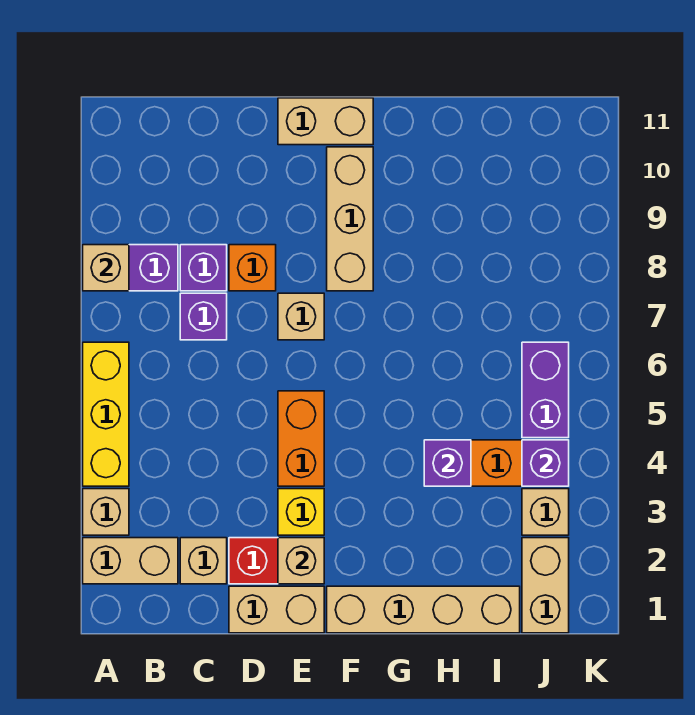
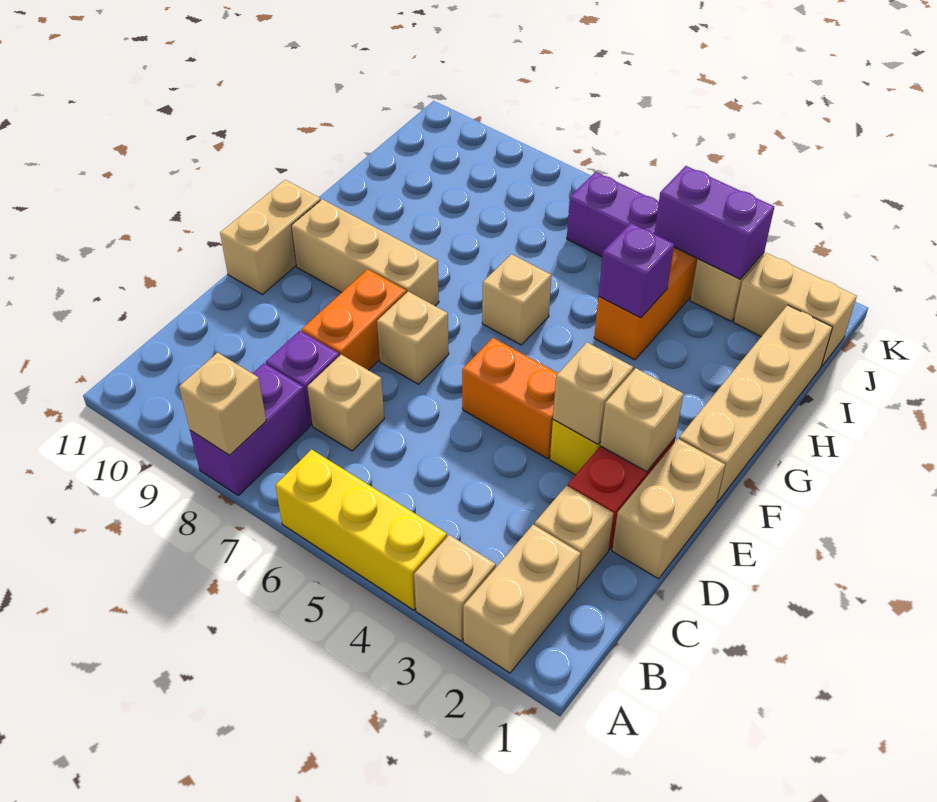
purple brick C7 level 1 -> tan brick C7 level 1
orange brick D8 level 1 -> orange brick D8:E8 level 1
none -> tan brick E3 level 2
none -> tan brick G6 level 1
purple brick J4 level 2 -> purple brick J3:J4 level 2

